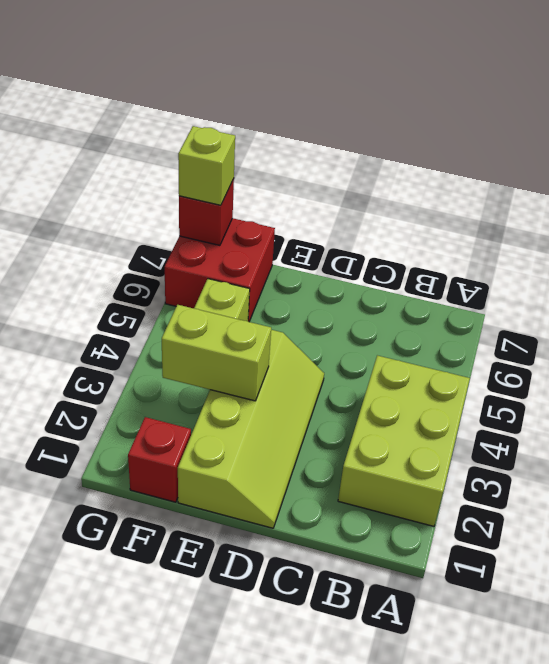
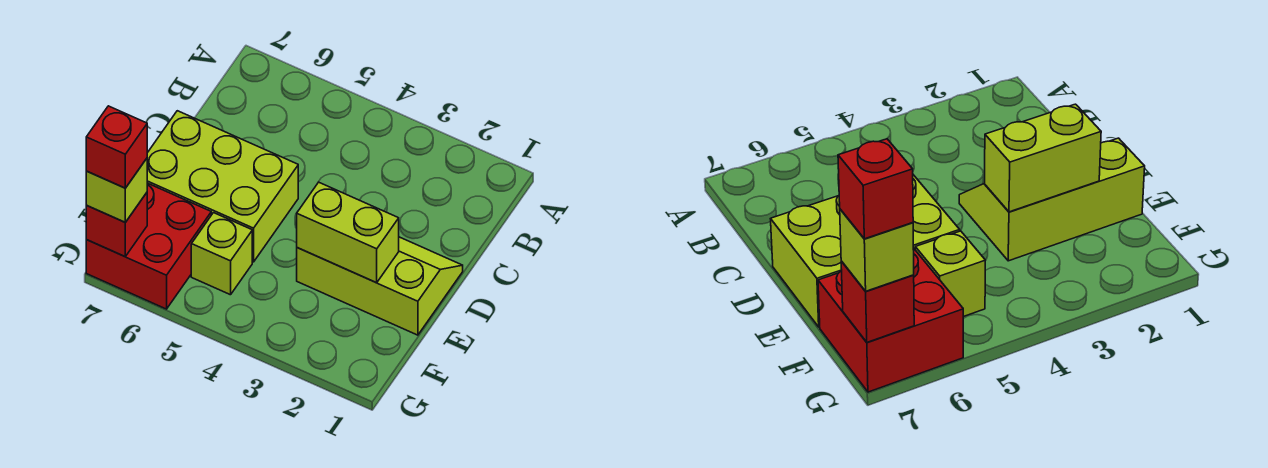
lime brick A2:B4 level 1 -> lime brick D5:E7 level 1
lime slope D1:E4 level 1 top E -> lime slope D1:E3 level 1 top E
lime brick E3:F3 level 2 -> lime brick E2:E3 level 2
red brick F1 level 1 -> red brick G7 level 4

